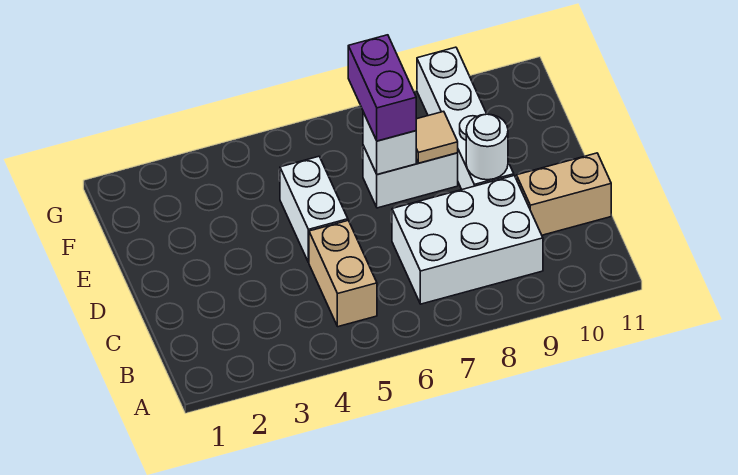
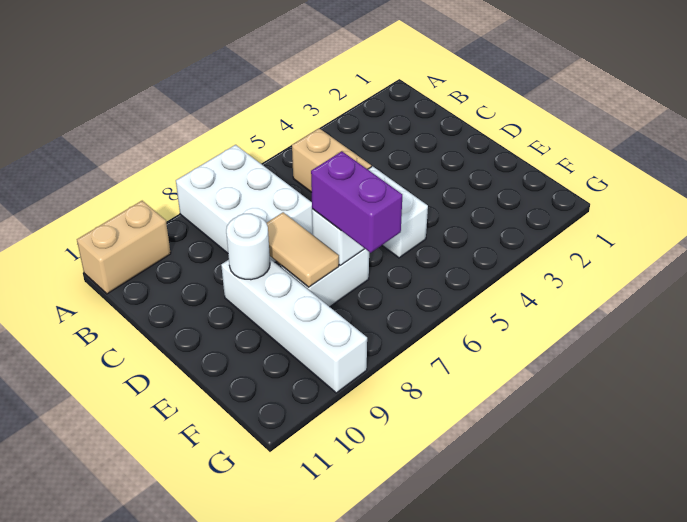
white brick B7:C9 level 1 -> white brick A7:C8 level 1
tan brick C10:C11 level 1 -> tan brick A10:A11 level 1
tan tile E8 level 2 -> tan tile D8:E8 level 2

